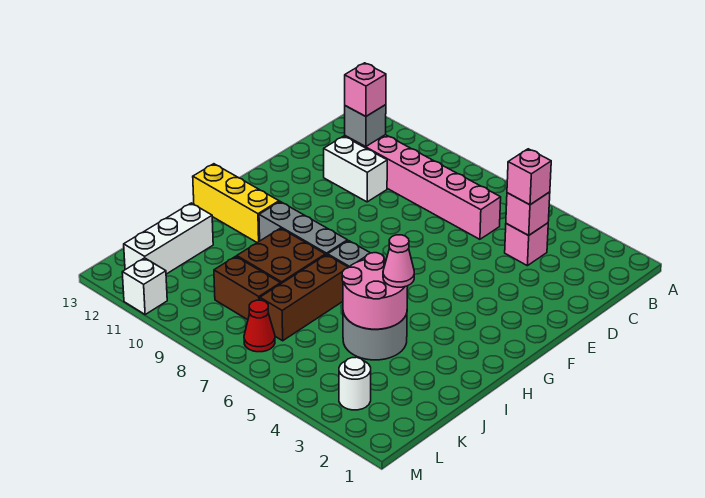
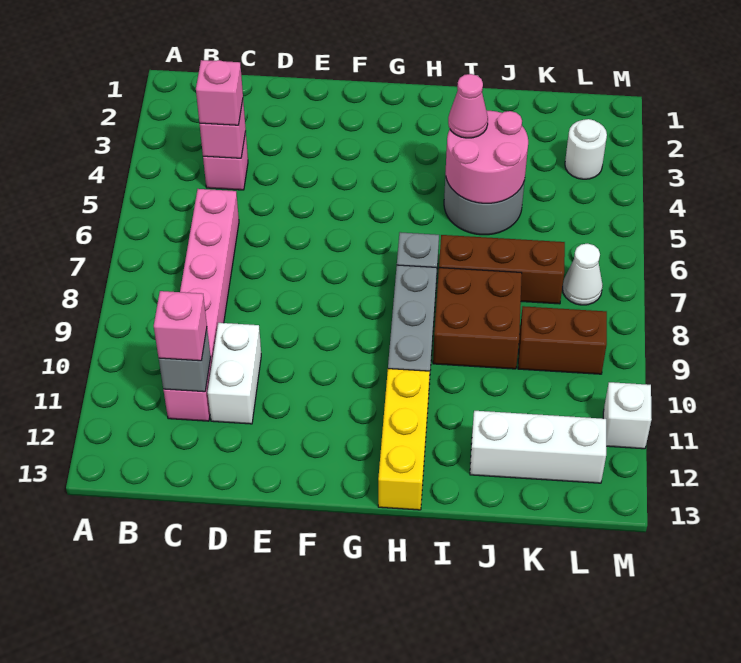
brown brick K8:K9 level 1 -> brown brick K9:L9 level 1
red cone L7 level 1 -> white cone L7 level 1

